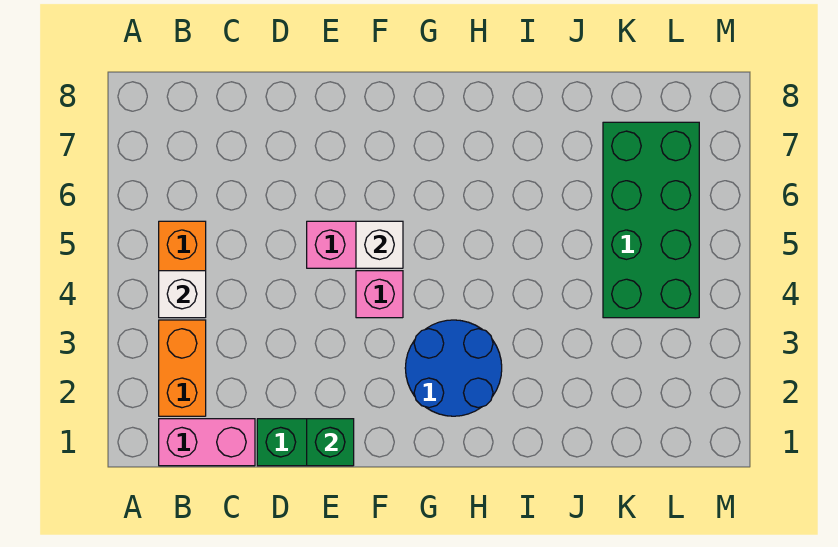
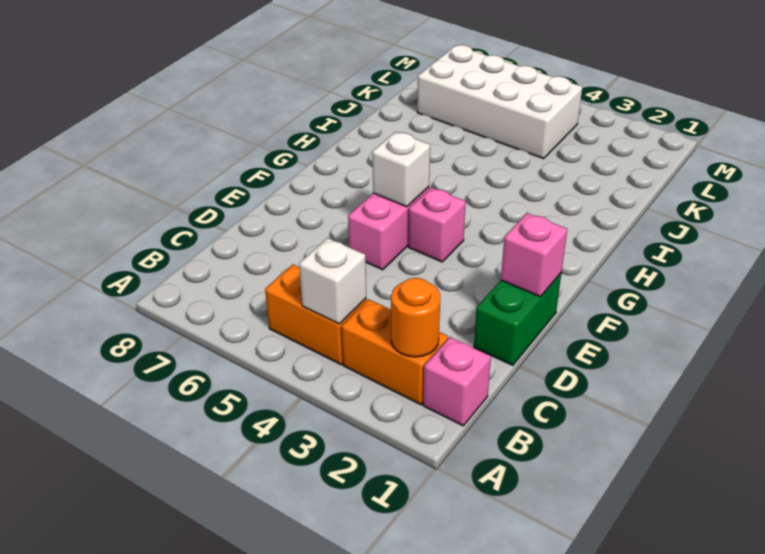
pink brick B1:C1 level 1 -> pink brick B1 level 1
none -> orange round brick B2 level 2
green brick E1 level 2 -> pink brick E1 level 2
blue round brick G2:H3 level 1 -> none
green brick K4:L7 level 1 -> white brick K4:L7 level 1

